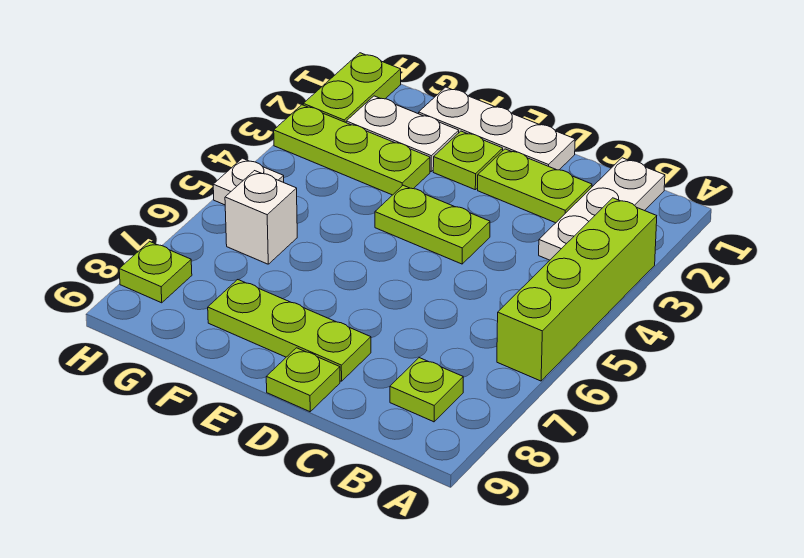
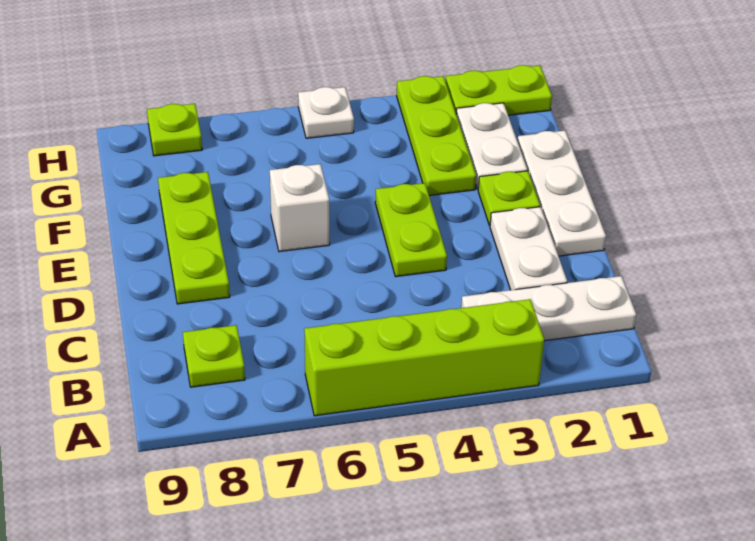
lime plate C2:D2 level 1 -> white plate C2:D2 level 1
lime plate D9 level 1 -> none
white brick G6 level 1 -> white brick E6 level 1

